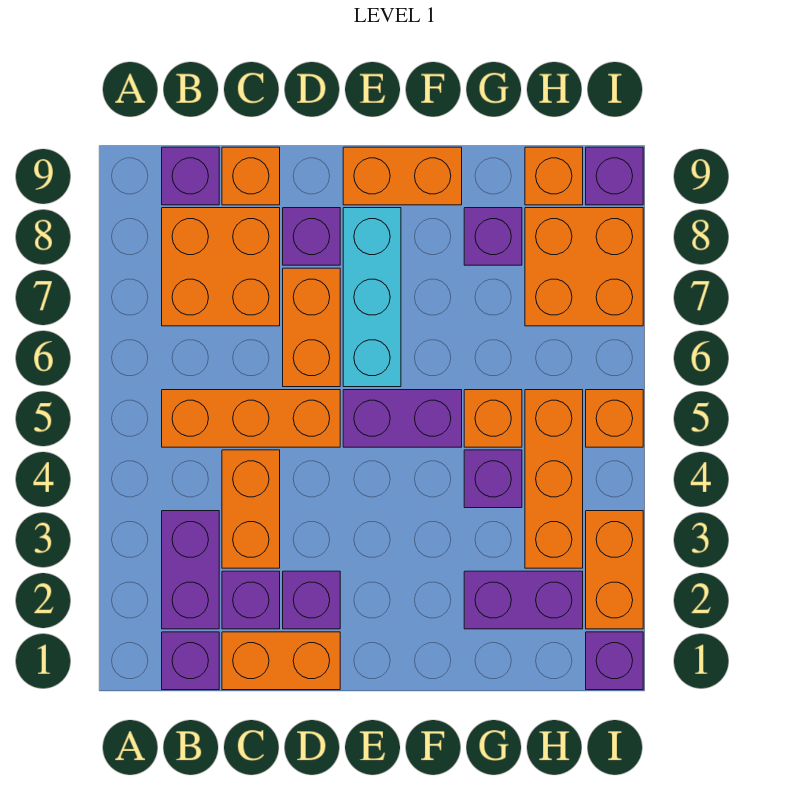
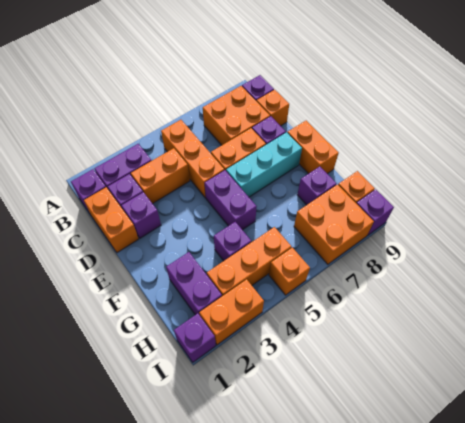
orange brick G5 level 1 -> none

